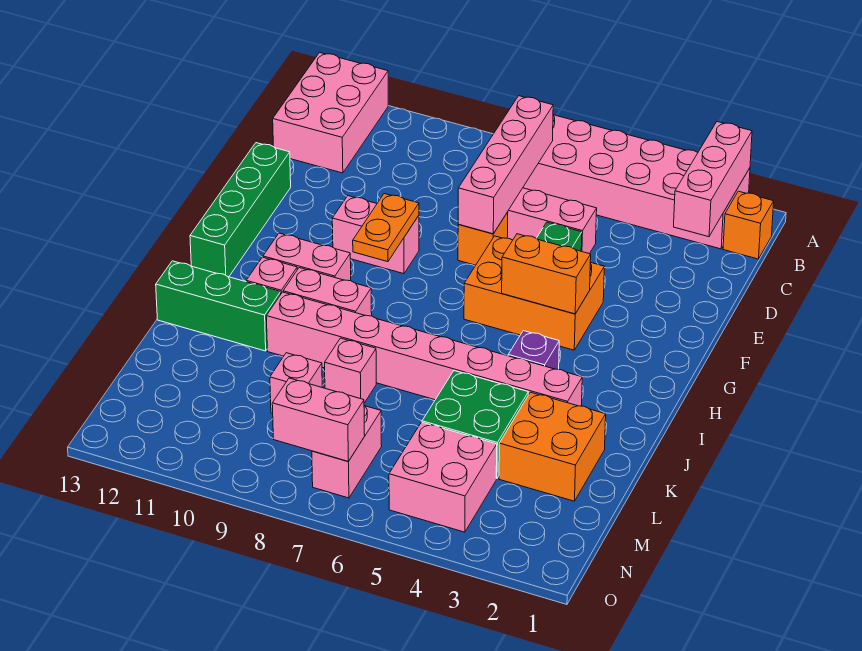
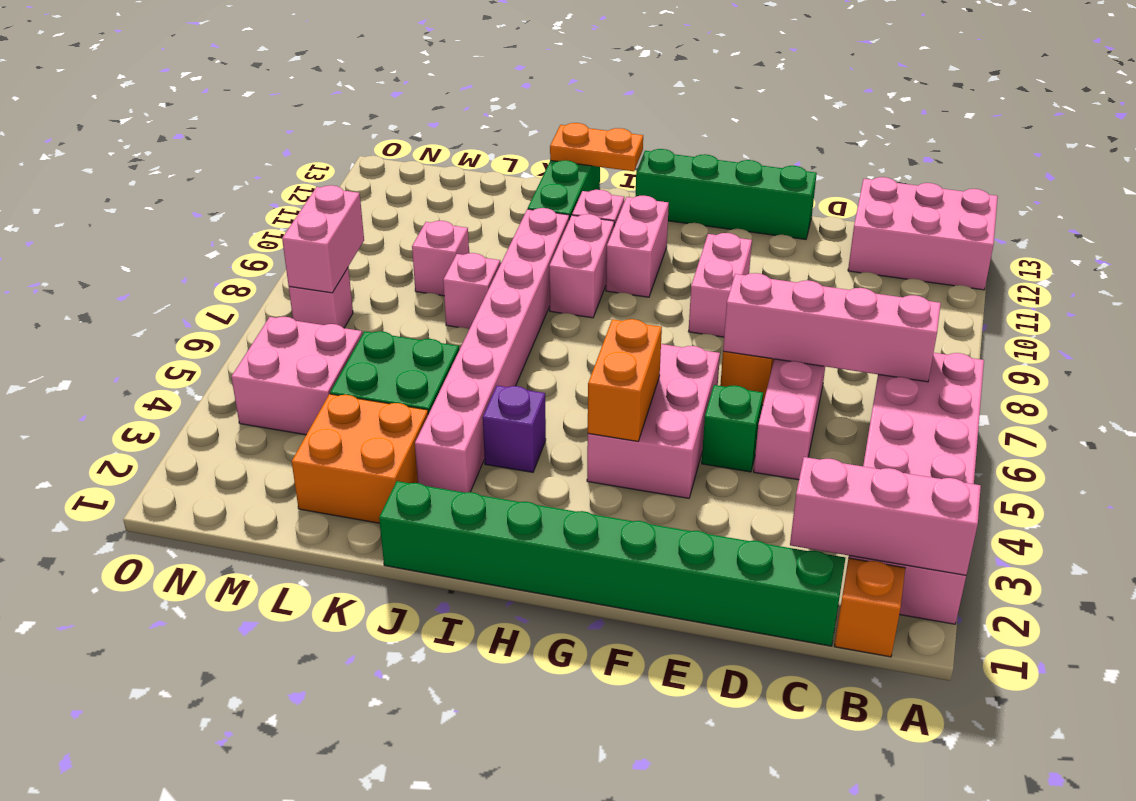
none -> green brick C1:J1 level 1
orange brick F4:G6 level 1 -> pink brick F4:G6 level 1
orange plate F9:G9 level 2 -> orange plate I13:J13 level 2
pink brick M7:N7 level 1 -> pink brick N7 level 1

